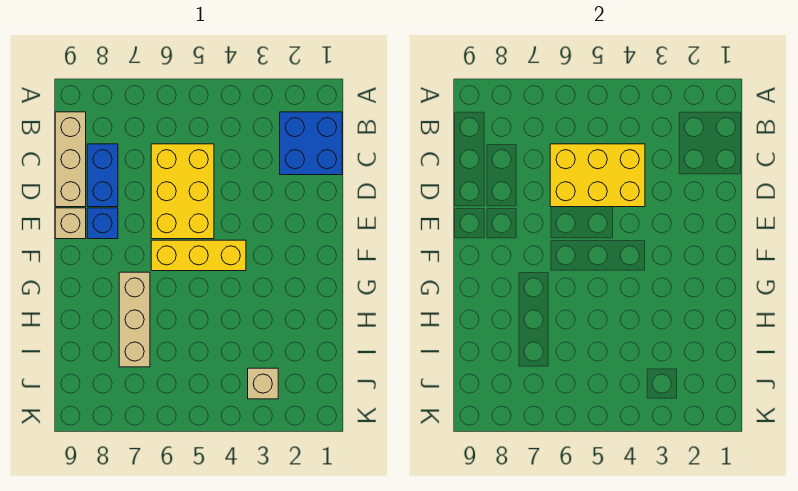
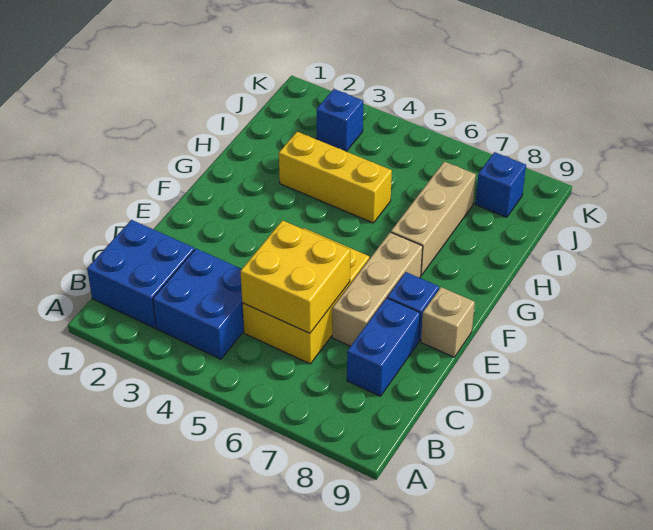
none -> blue brick B3:C4 level 1
tan brick B9:D9 level 1 -> tan brick D7:F7 level 1
yellow brick C4:D6 level 2 -> yellow brick C5:D6 level 2
yellow brick F4:F6 level 1 -> yellow brick H3:H5 level 1
tan brick J3 level 1 -> blue brick J3 level 1
none -> blue brick J8 level 1

